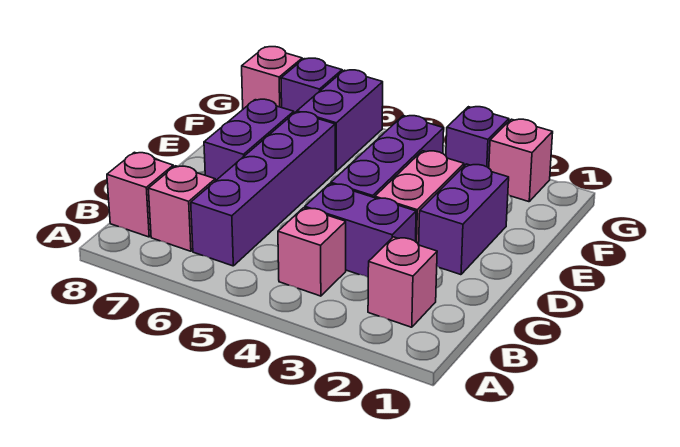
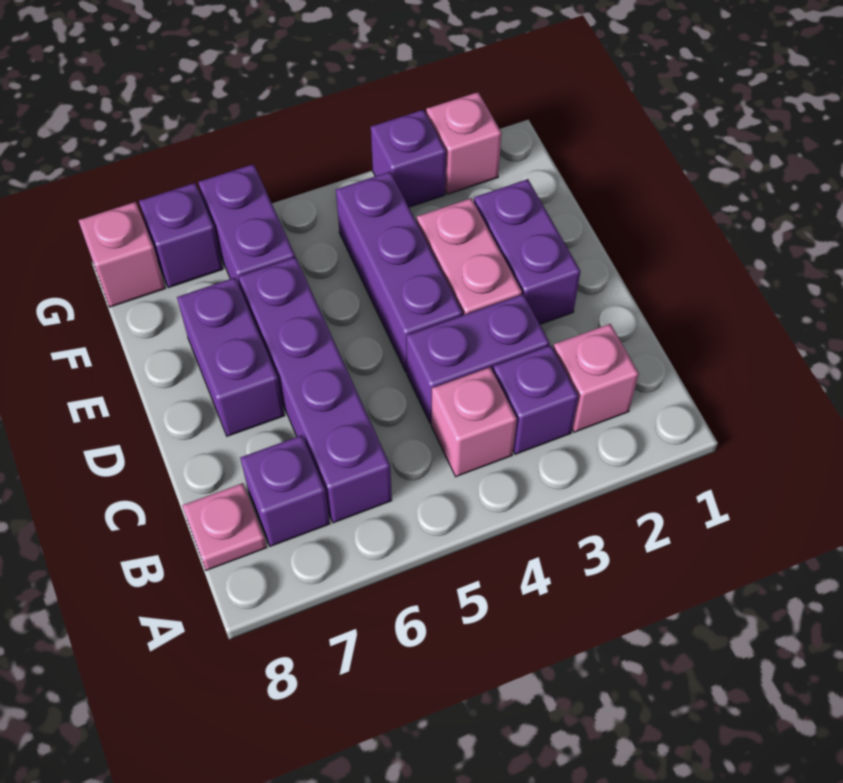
none -> purple brick B3 level 1
pink brick B7 level 1 -> purple brick B7 level 1
pink brick B8 level 1 -> pink plate B8 level 1

